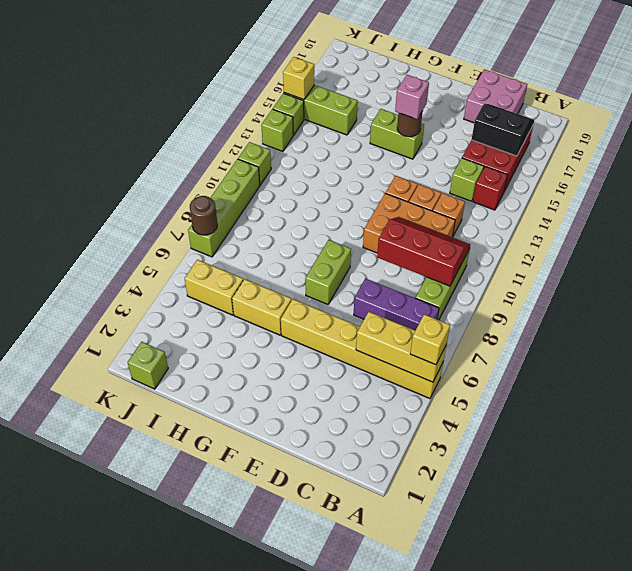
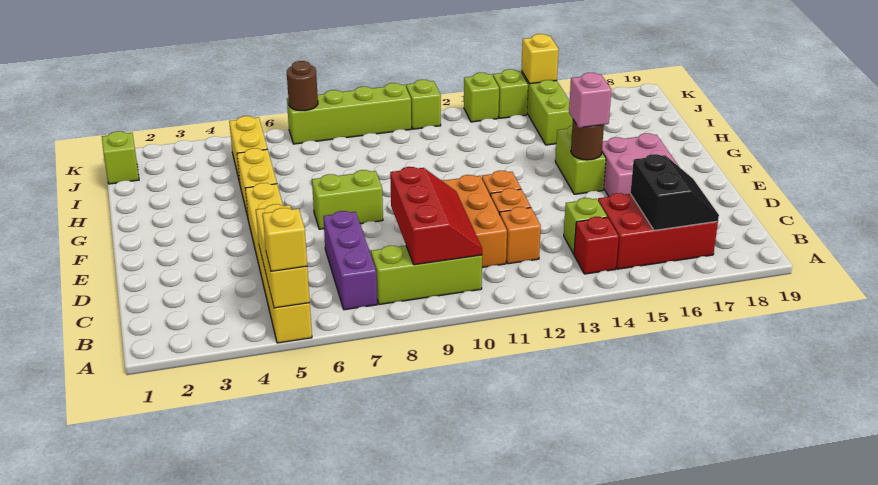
pink brick C18:D19 level 1 -> pink brick E16:F17 level 1

